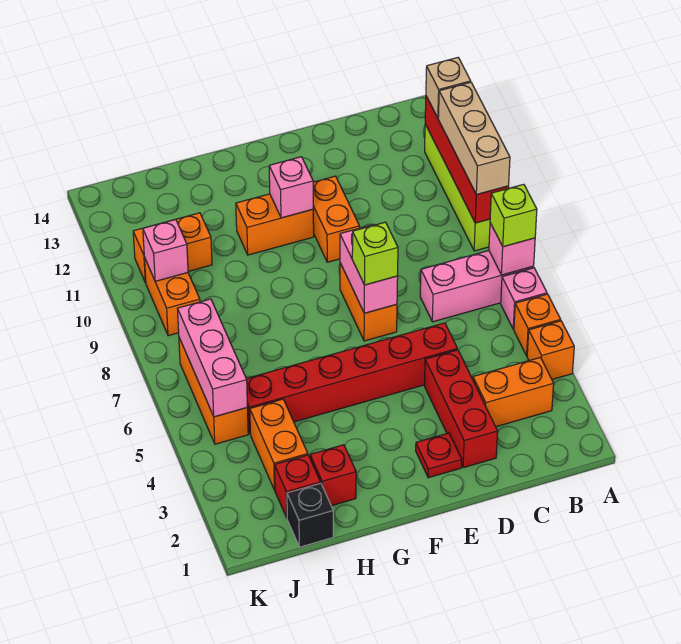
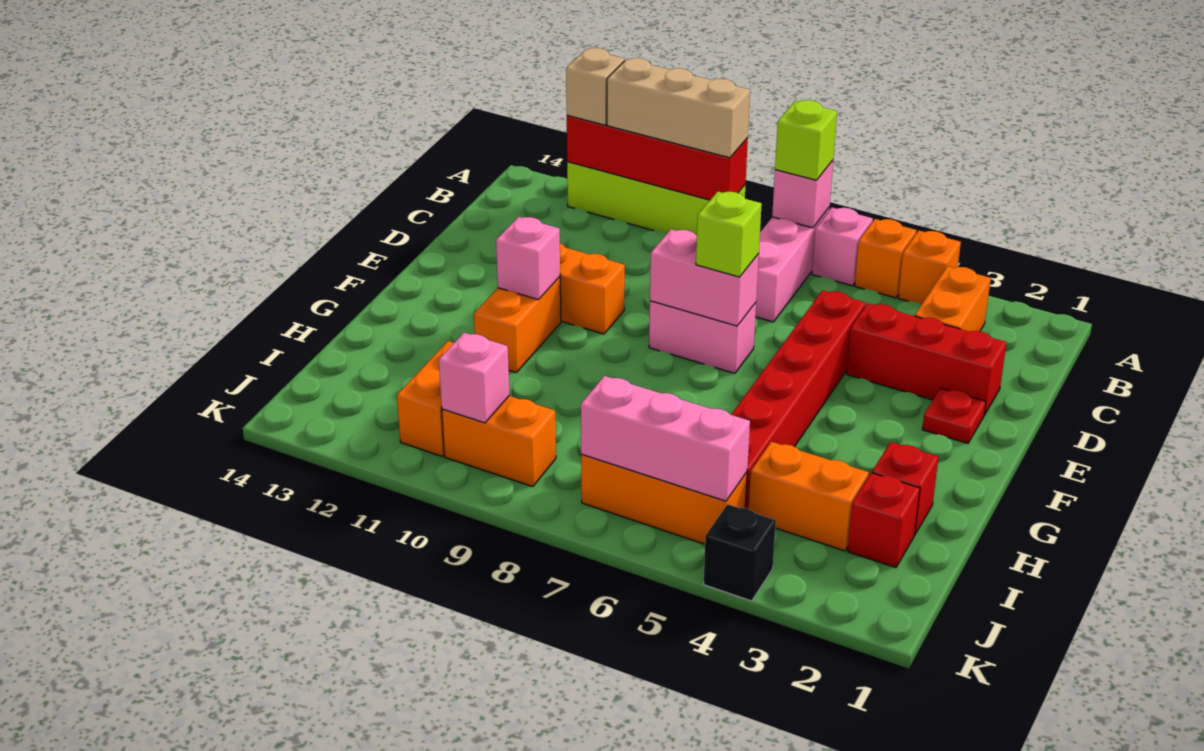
orange brick E7:E8 level 1 -> pink brick E7:E8 level 1
black brick I1 level 1 -> black brick K4 level 1

